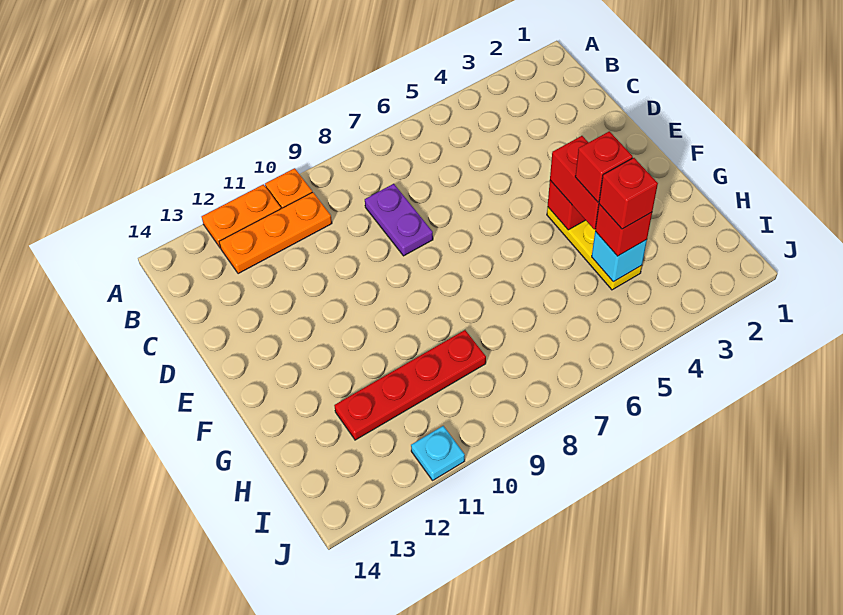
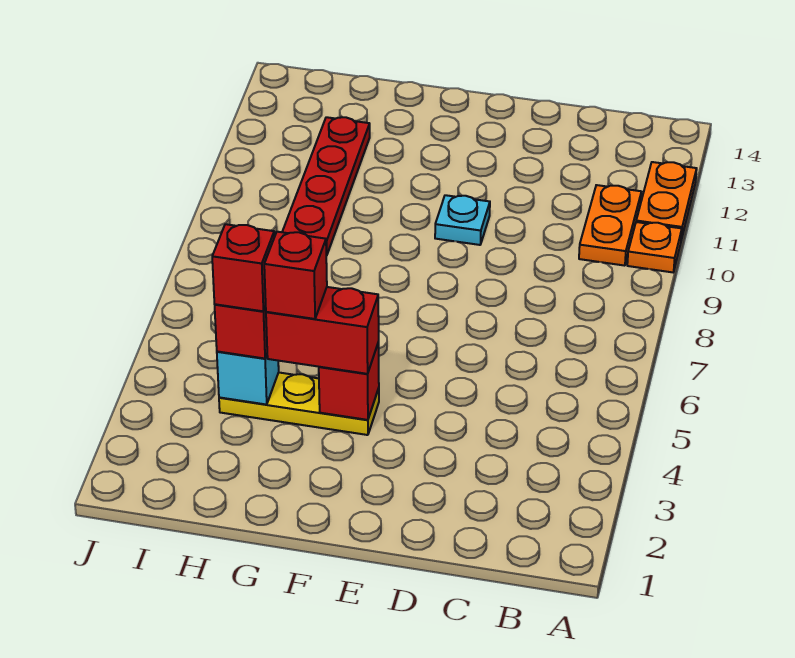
orange plate B10:B12 level 1 -> orange plate B10:B11 level 1
purple plate C8:D8 level 1 -> none
cyan plate J11 level 1 -> cyan plate E10 level 1

